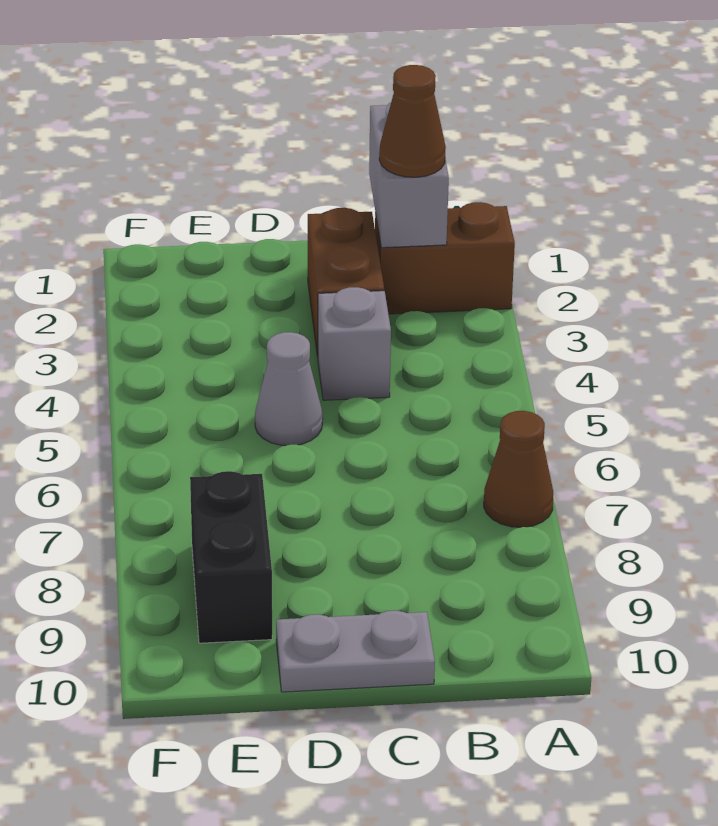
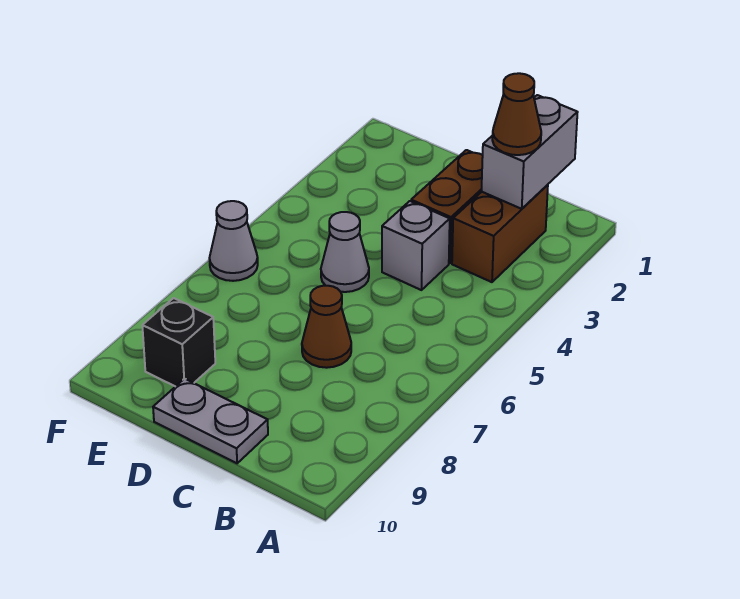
brown brick A2:B2 level 1 -> brown brick B2:B3 level 1
brown cone A7 level 1 -> brown cone C7 level 1
black brick E8:E9 level 1 -> black brick E9 level 1
none -> grey cone F6 level 1

